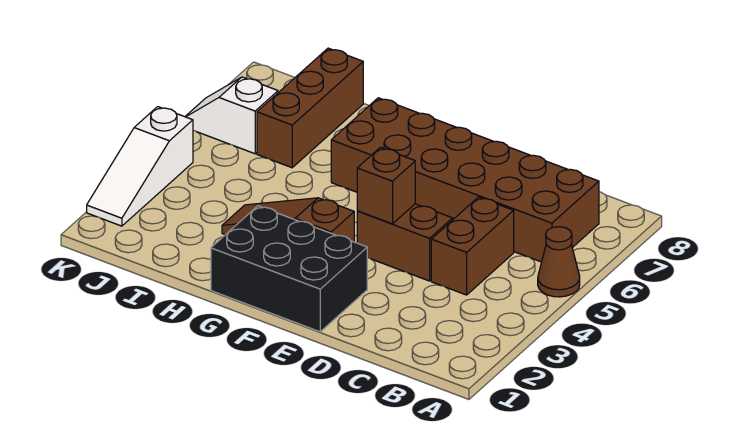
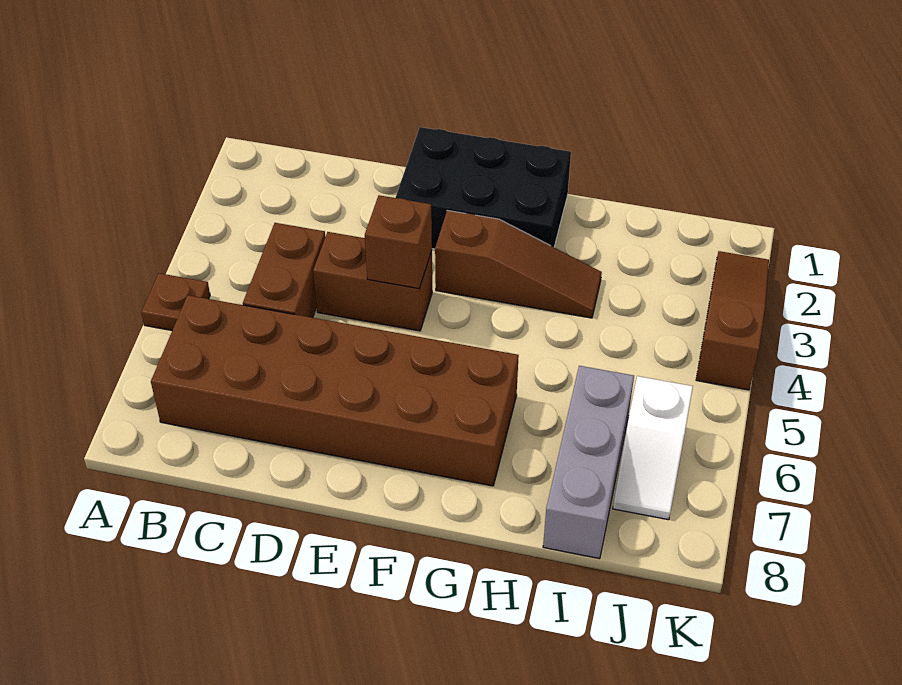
brown cone A5 level 1 -> brown plate A5 level 1
brown brick I6:I8 level 1 -> grey brick I6:I8 level 1
white slope J6:K6 level 1 top J -> white slope J6:J7 level 1 top 6
white slope K2:K4 level 1 top 4 -> brown slope K2:K4 level 1 top 4

